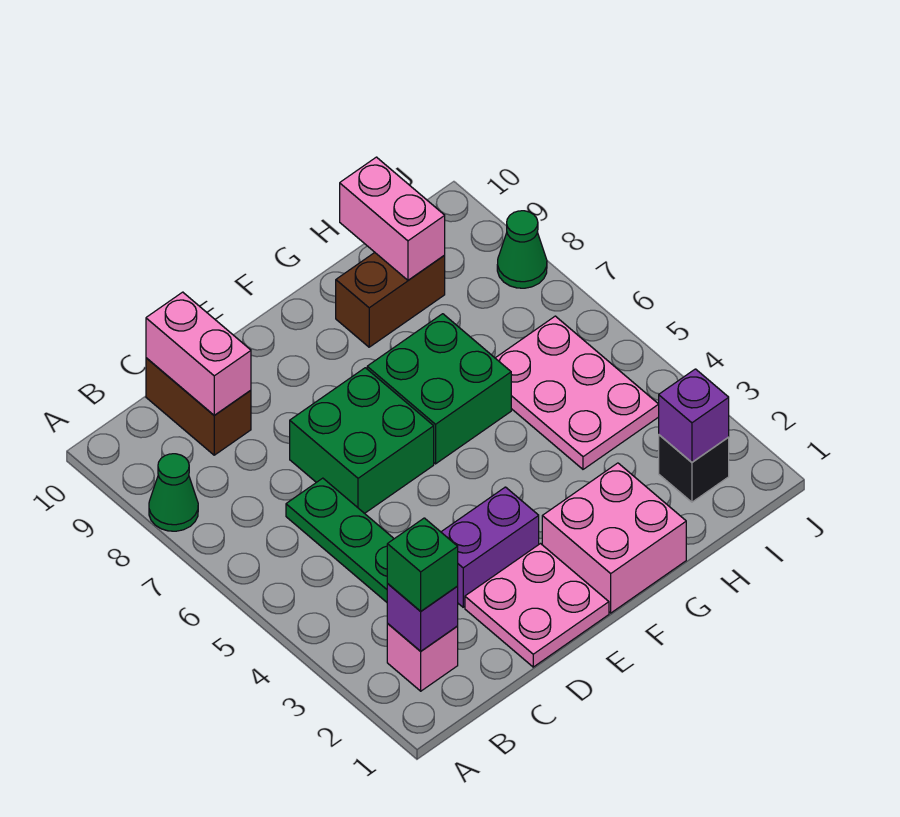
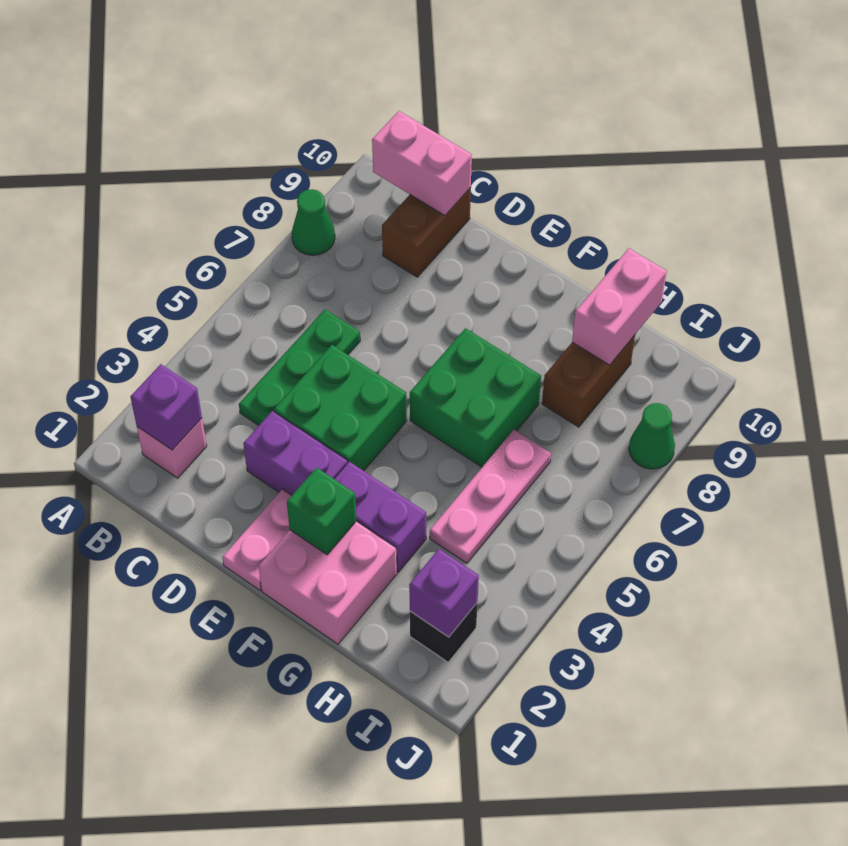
green brick B2 level 3 -> green brick F2 level 2
pink brick C9:C10 level 2 -> pink brick B10:C10 level 2
pink plate D1:E2 level 1 -> pink plate E1:E2 level 1
green brick D6:E7 level 1 -> green brick D4:E5 level 1
none -> purple brick F3:G3 level 1
brown brick G9:H9 level 1 -> brown brick H8:H9 level 1
pink plate H4:I6 level 1 -> pink plate H4:H6 level 1

